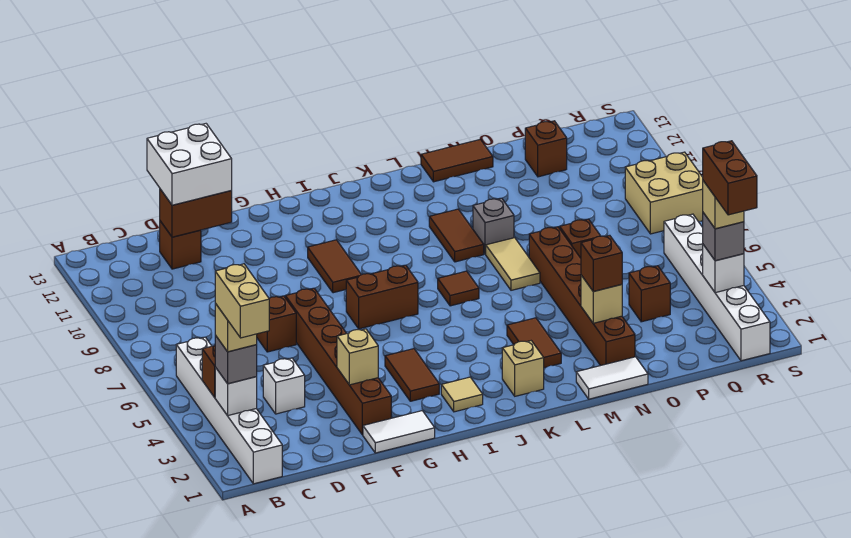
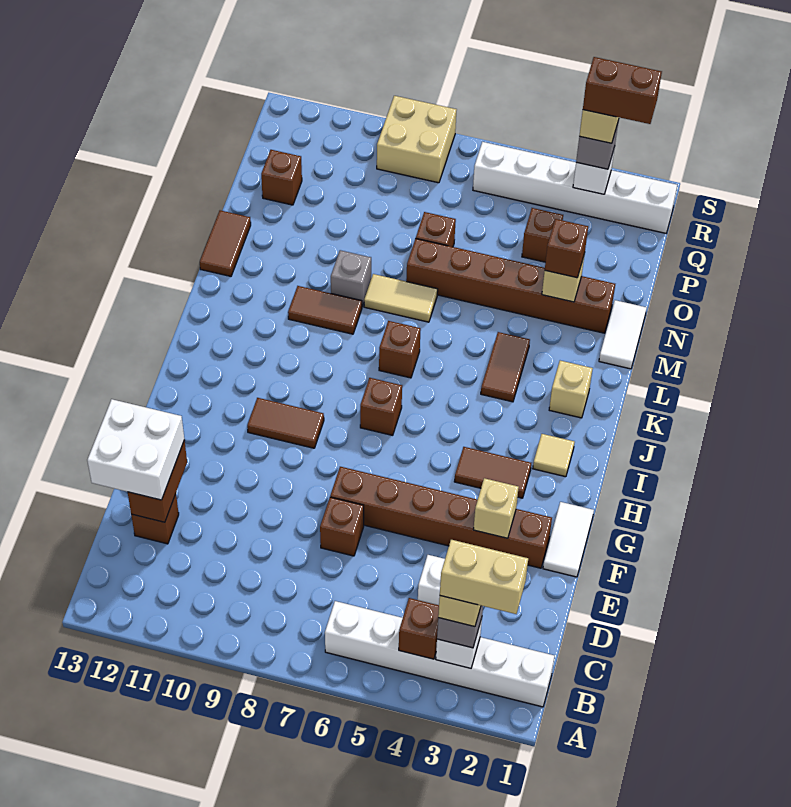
brown brick H7:I7 level 1 -> brown brick I7 level 1
brown tile K7 level 1 -> brown brick K7 level 1
brown tile L3:L4 level 1 -> brown tile K4:L4 level 1

